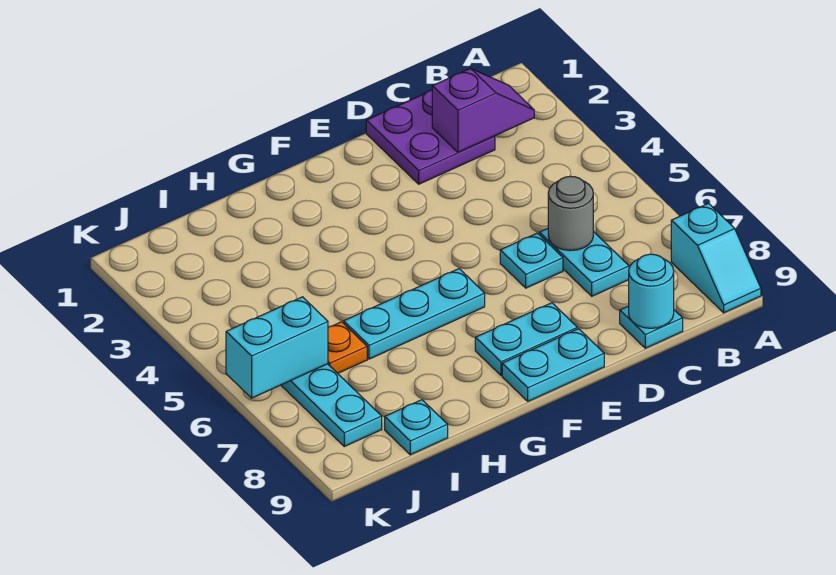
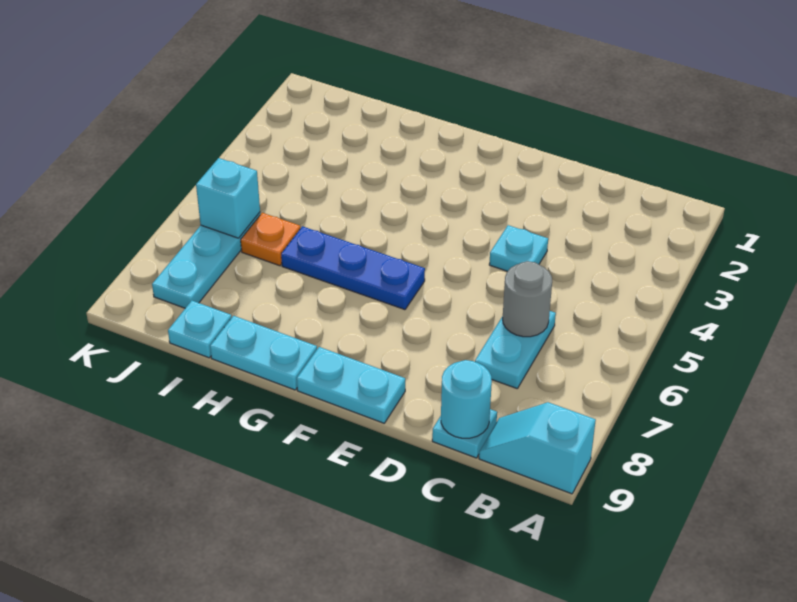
cyan slope A8:A9 level 1 top 8 -> cyan slope A9:B9 level 1 top A
purple slope B2:C2 level 2 top C -> none
purple plate C1:D2 level 1 -> none
cyan plate D6 level 1 -> cyan plate D4 level 1
cyan plate E8:F8 level 1 -> cyan plate G9:H9 level 1
cyan plate F6:H6 level 1 -> blue plate F6:H6 level 1
cyan brick J6:K6 level 2 -> cyan brick J6 level 2

